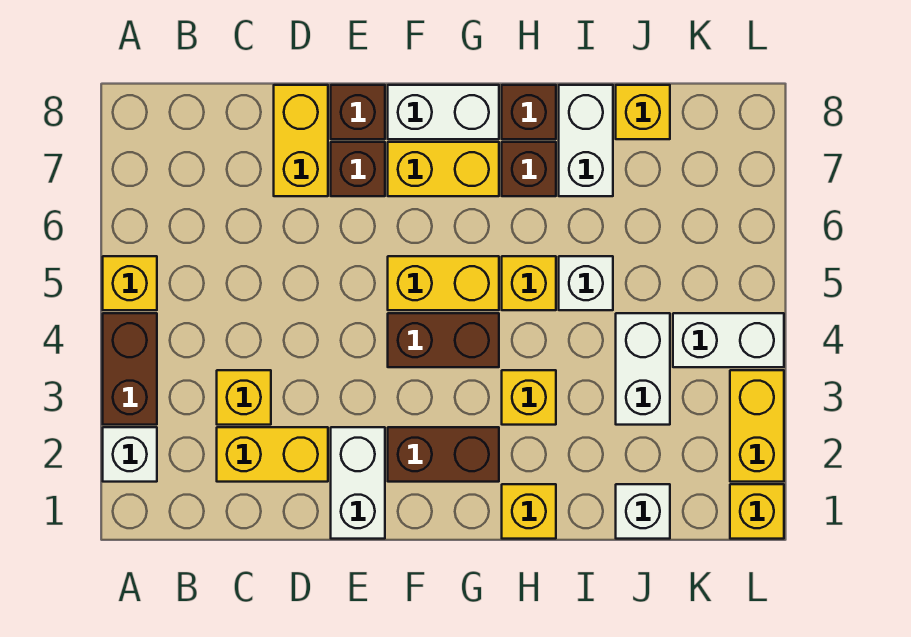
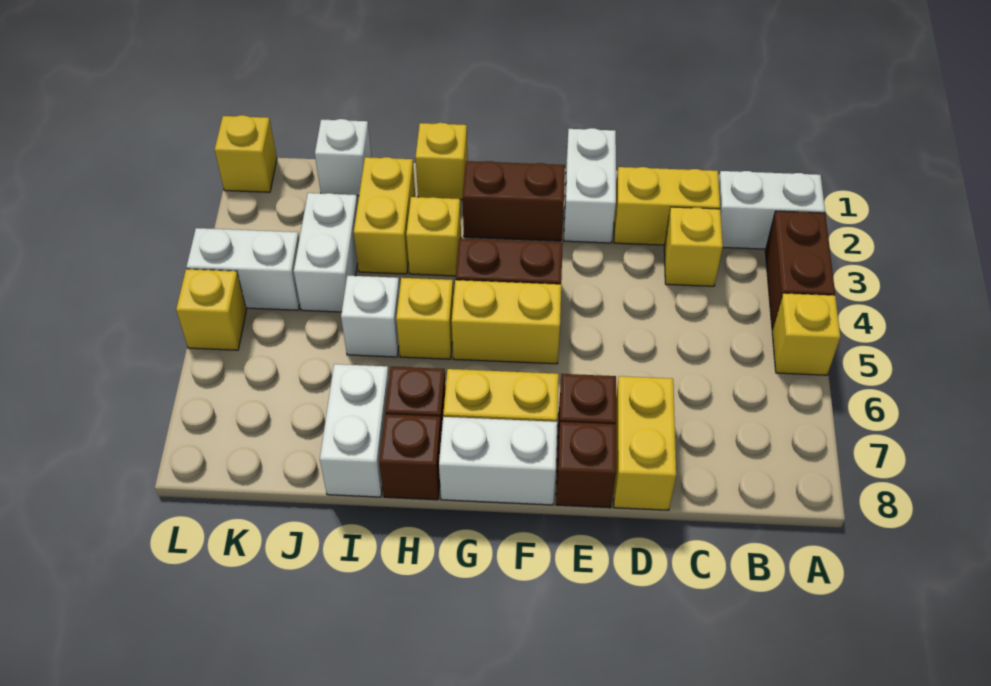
white brick A2 level 1 -> white brick A2:B2 level 1
yellow brick J8 level 1 -> yellow brick L5 level 1
yellow brick L2:L3 level 1 -> yellow brick I2:I3 level 1

